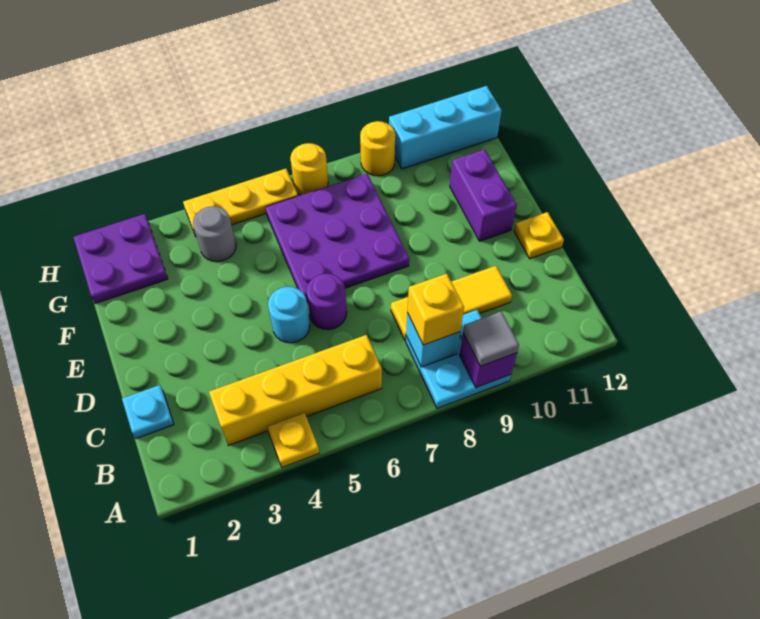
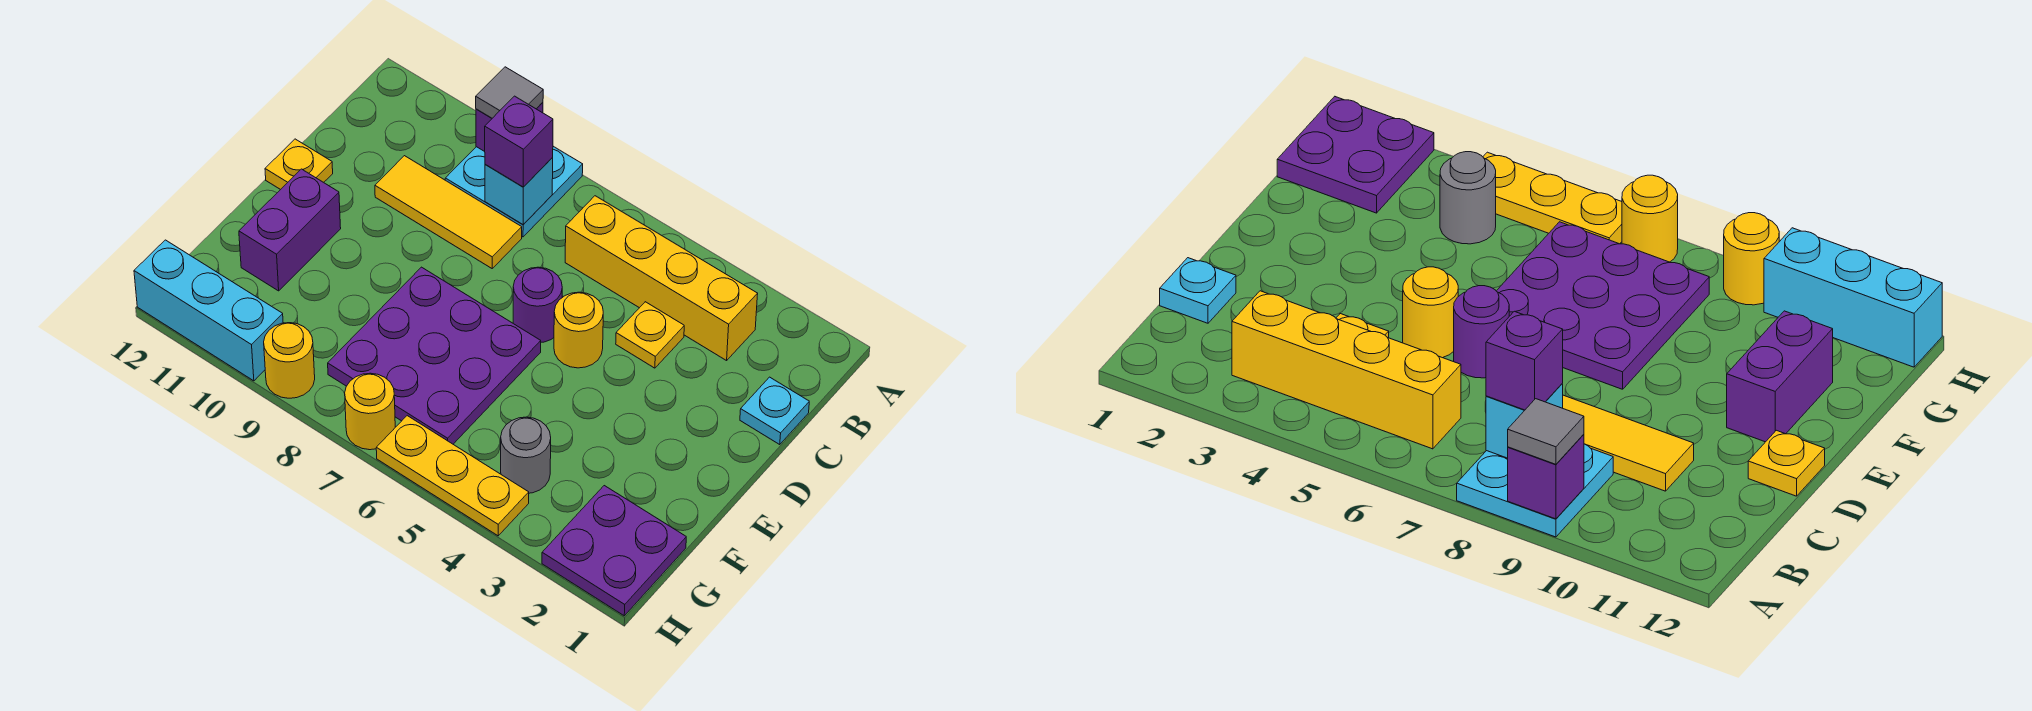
yellow plate A4 level 1 -> yellow plate C4 level 1
yellow brick B8 level 3 -> purple brick B8 level 3
cyan round brick D5 level 1 -> yellow round brick D5 level 1

